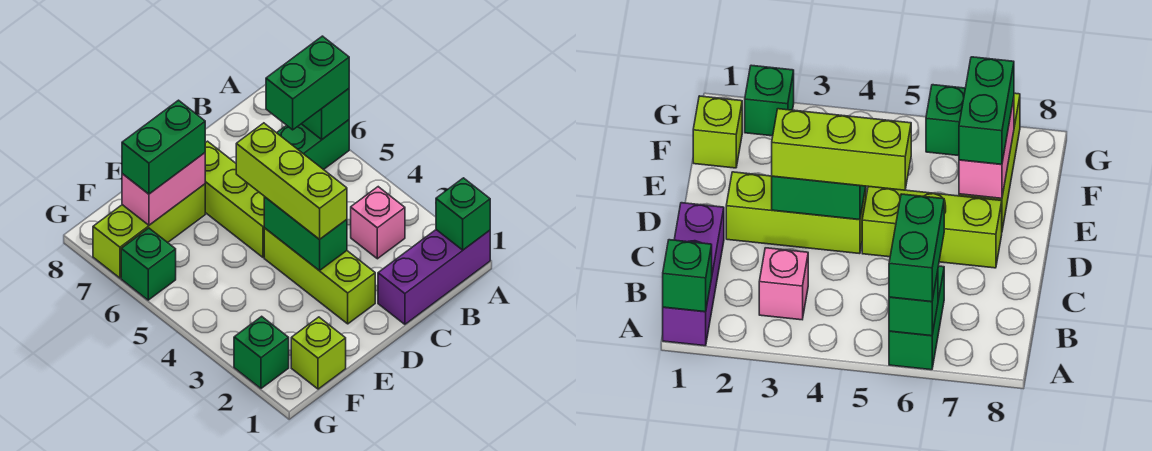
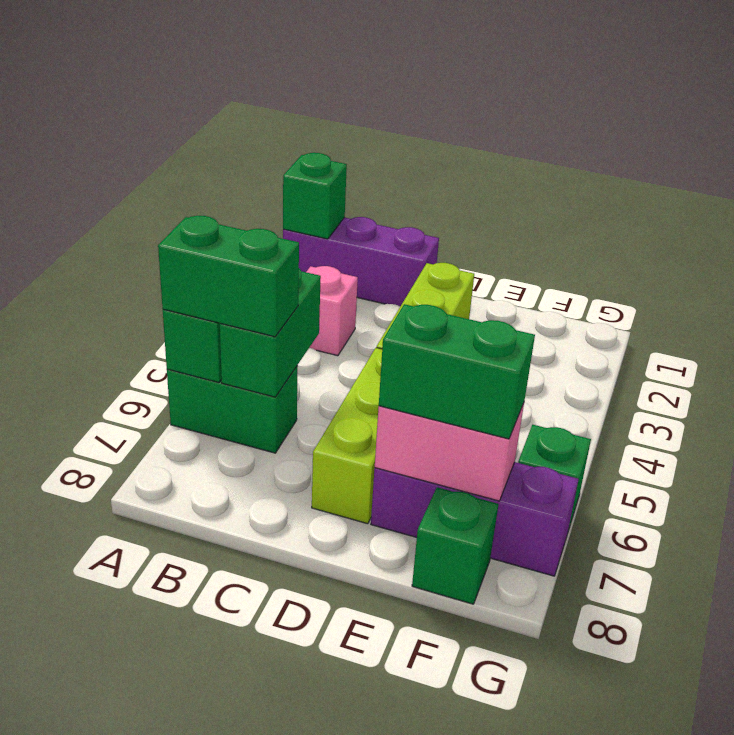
green brick D3:D4 level 2 -> green brick B5:B6 level 2
lime brick D3:D5 level 3 -> none
lime brick E7:G7 level 1 -> purple brick E7:G7 level 1
lime brick F1 level 1 -> none
green brick G2 level 1 -> green brick F8 level 1

